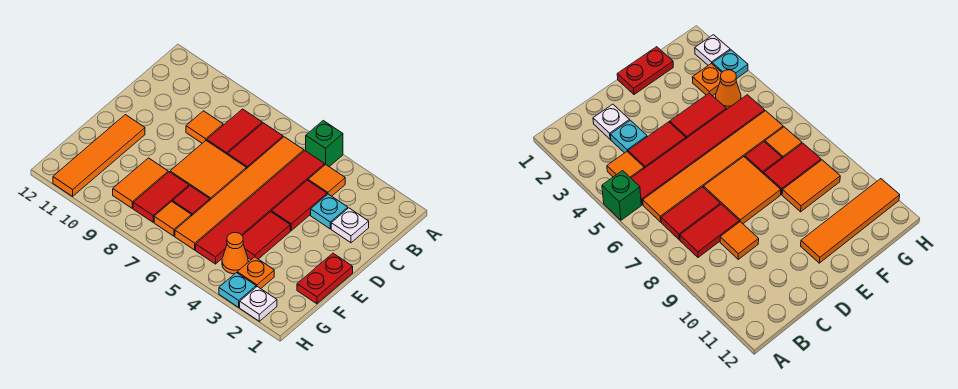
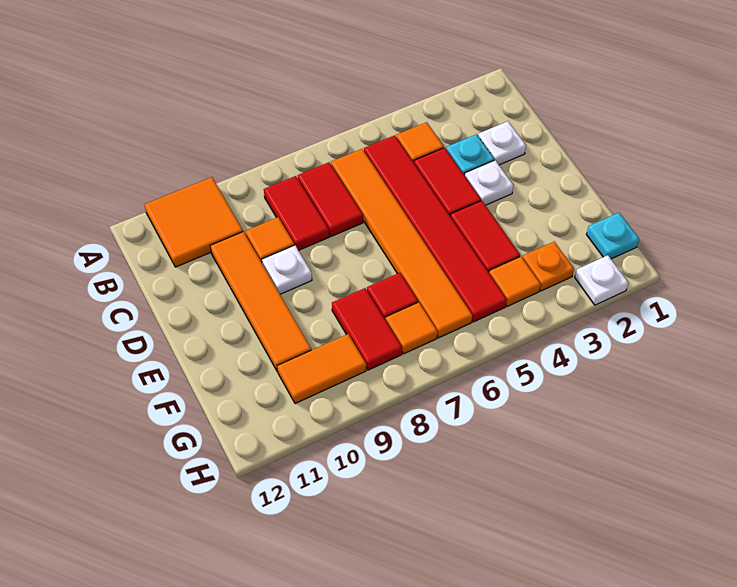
green brick A5 level 1 -> none
none -> white plate D3 level 1
orange tile D7:E8 level 1 -> orange tile A10:B11 level 1
none -> white plate D9 level 1
red plate E1:F1 level 1 -> none
orange tile E11:H11 level 1 -> orange tile C10:F10 level 1
orange tile F9:G9 level 1 -> orange tile G9:G10 level 1
orange cone G4 level 1 -> orange tile G4 level 1
cyan plate H3 level 1 -> cyan plate G1 level 1

